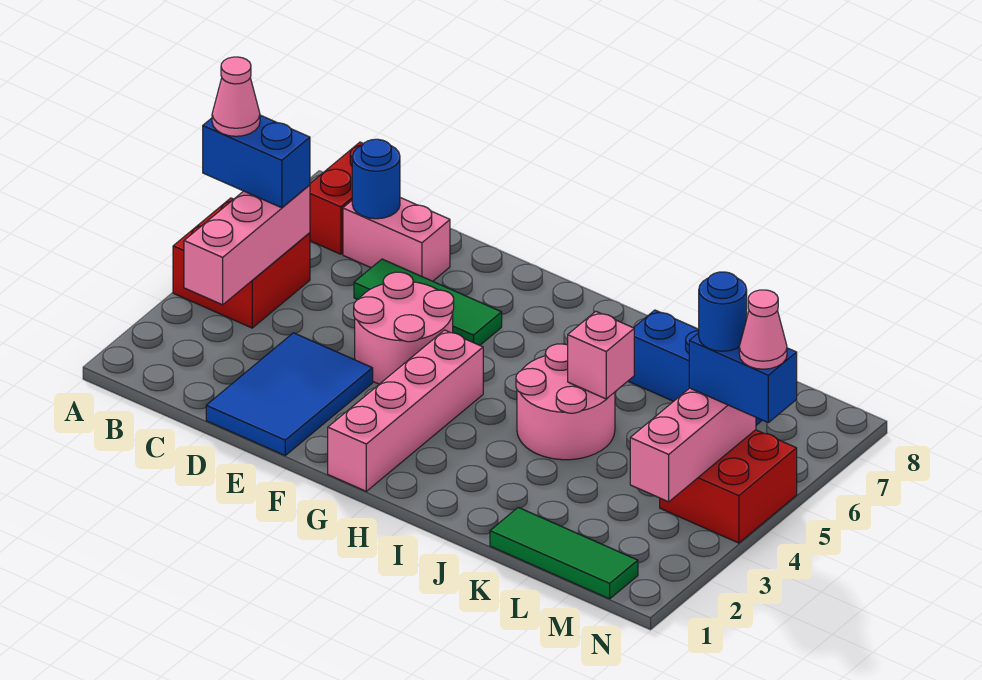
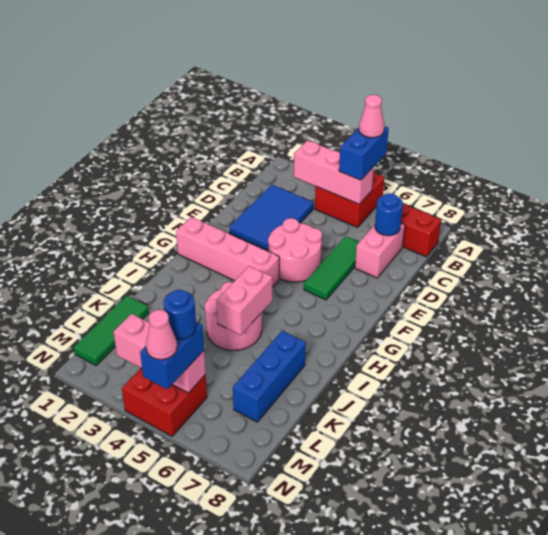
blue tile D1:E3 level 1 -> blue tile C2:E3 level 1
pink brick J5 level 2 -> pink brick I5:J5 level 2

